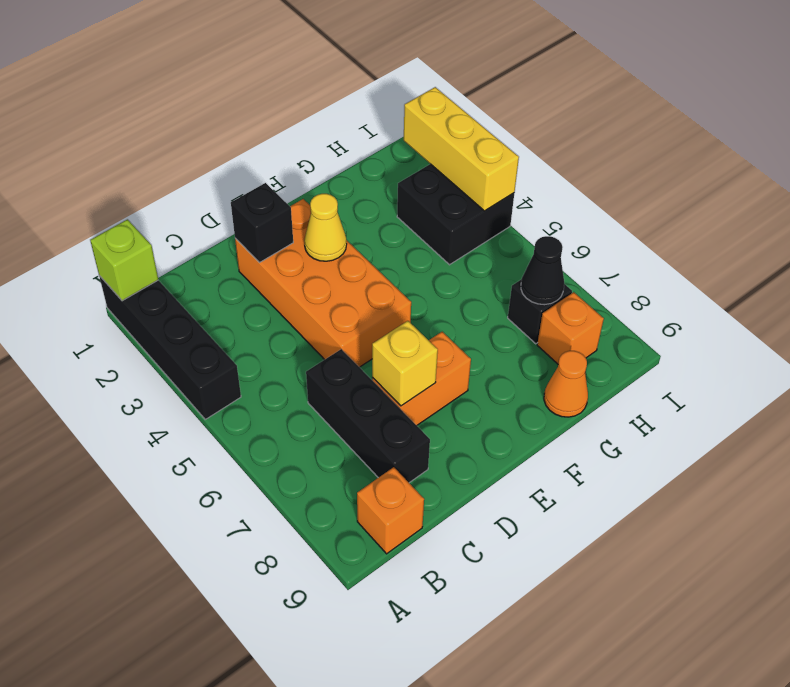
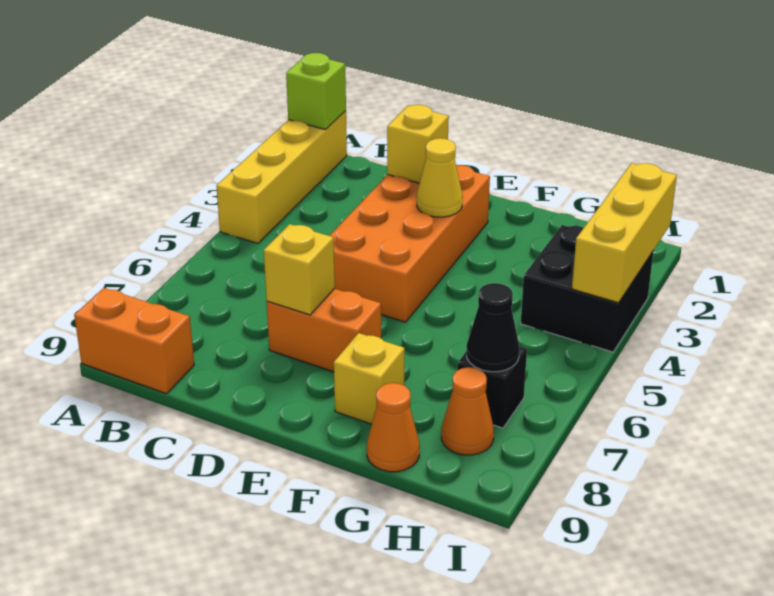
black brick A1:A4 level 1 -> yellow brick A1:A4 level 1
orange brick B9 level 1 -> orange brick A9:B9 level 1
black brick C6:C8 level 1 -> none
black brick D2 level 2 -> yellow brick D2 level 2
none -> yellow brick F8 level 1
orange brick H8 level 1 -> orange cone H8 level 1

